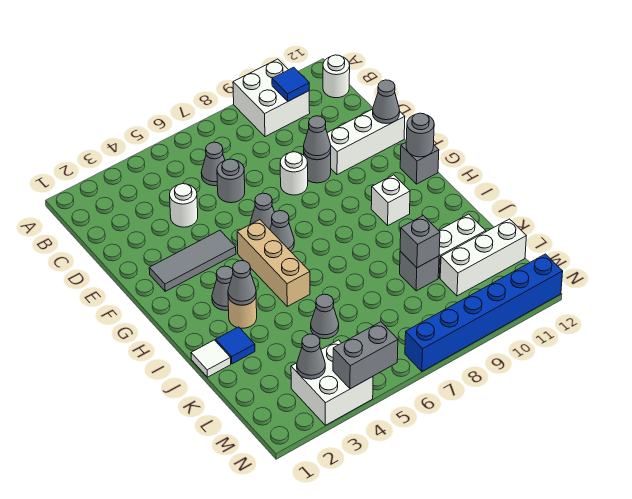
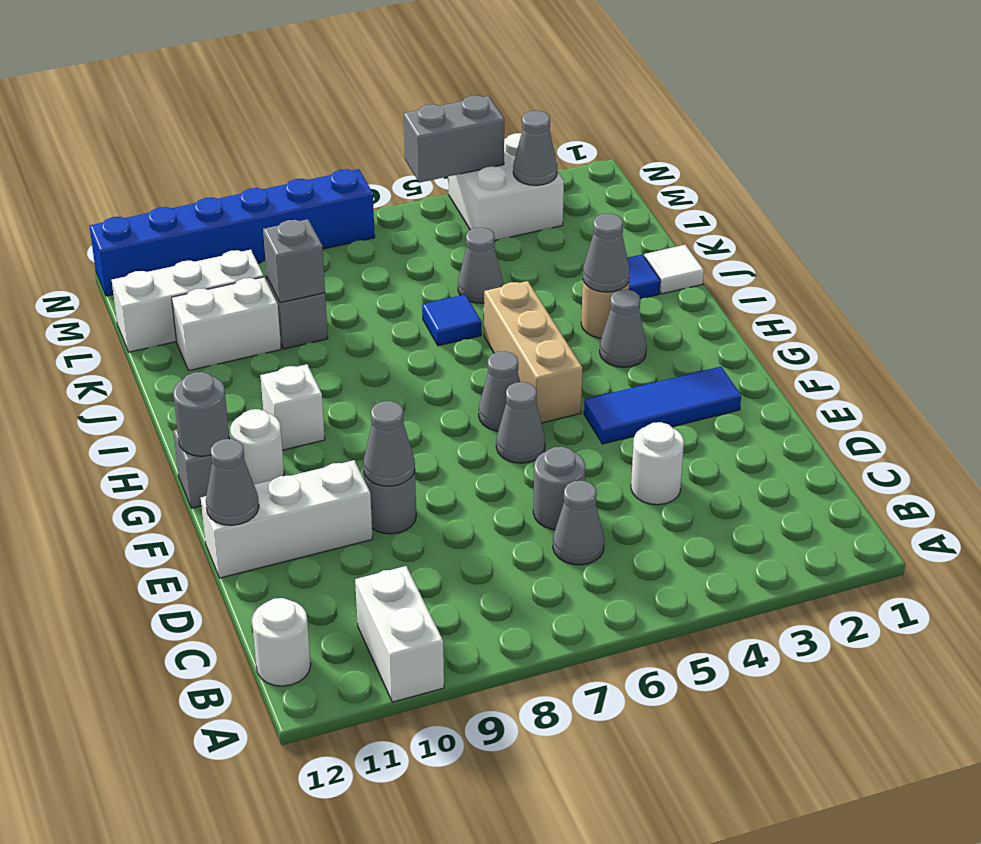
white brick A9:B10 level 1 -> white brick A10:B10 level 1
blue tile B10 level 2 -> blue tile J6 level 1
white round brick E8 level 1 -> white round brick G11 level 1
grey tile F2:F4 level 1 -> blue tile F2:F4 level 1

